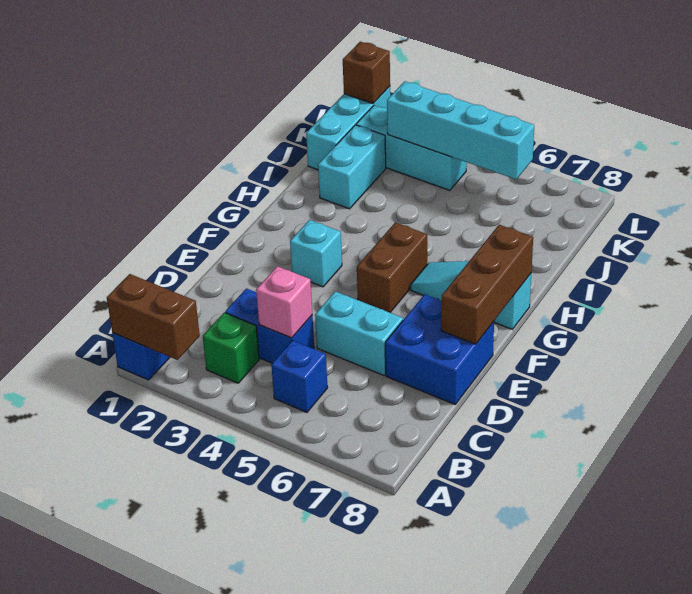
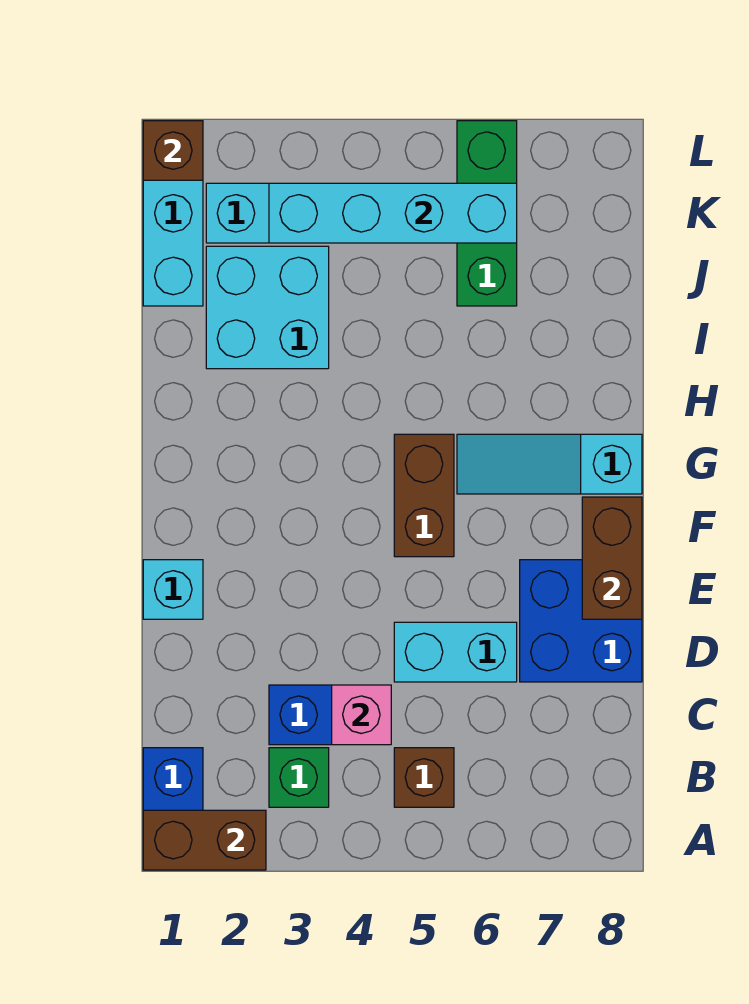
blue brick B5 level 1 -> brown brick B5 level 1
brown brick E8:G8 level 2 -> brown brick E8:F8 level 2
cyan brick F3 level 1 -> cyan brick E1 level 1
cyan brick I2:J2 level 1 -> cyan brick I2:J3 level 1
none -> green brick J6:L6 level 1

